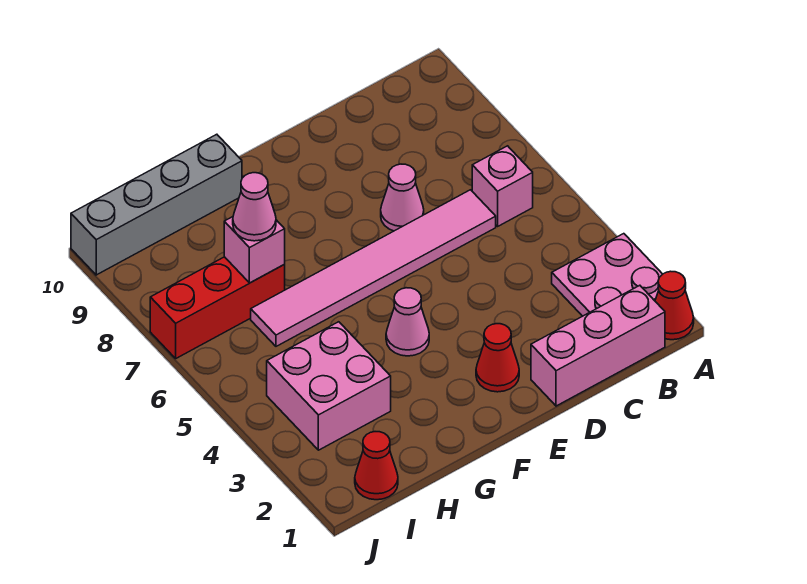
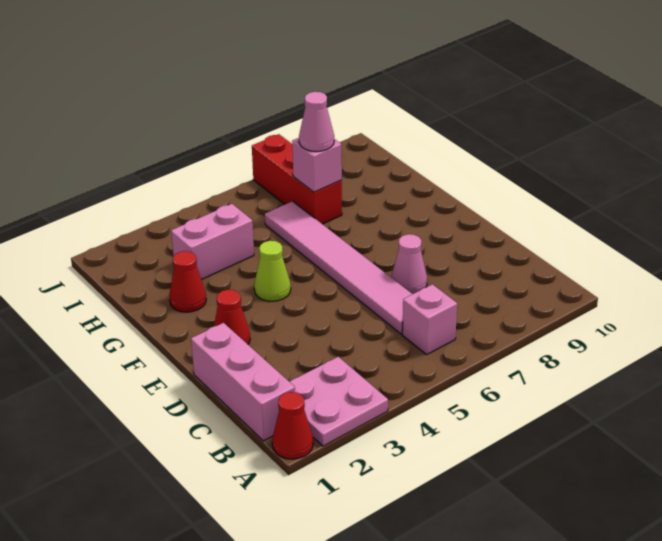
pink cone F4 level 1 -> lime cone F4 level 1
grey brick G10:J10 level 1 -> none
pink brick H3:I4 level 1 -> pink brick H3:H4 level 1
red cone I1 level 1 -> red cone G2 level 1

